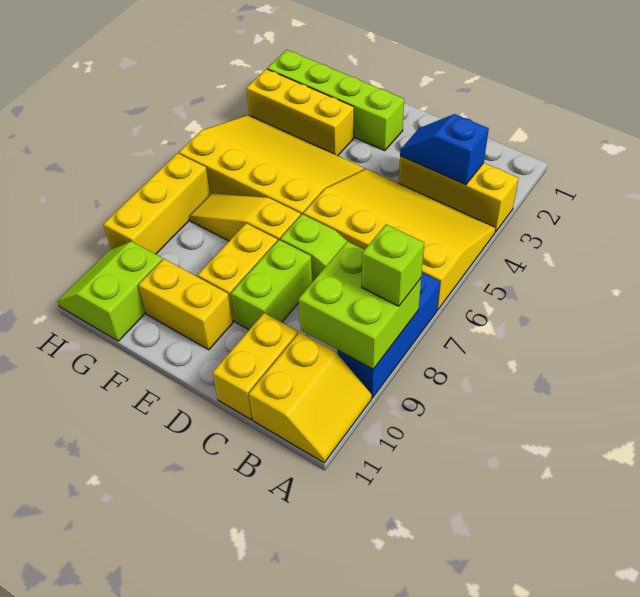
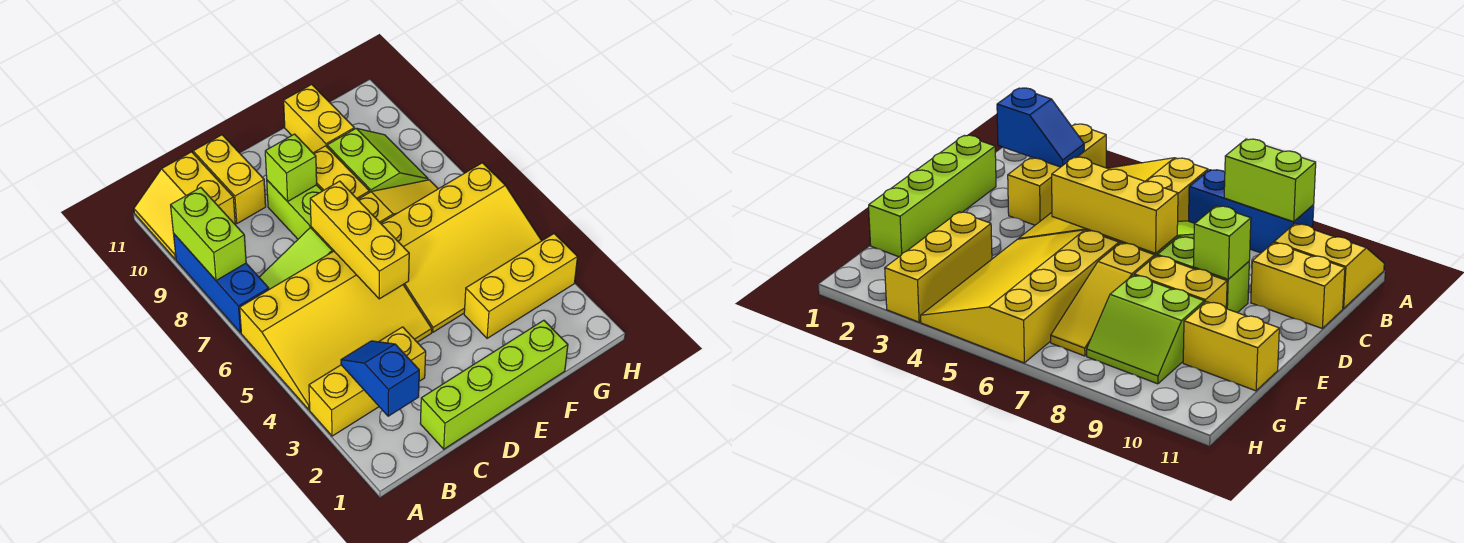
lime brick A8:B9 level 2 -> lime brick A8:A9 level 2
lime brick A8 level 3 -> lime brick D9 level 2
blue slope B3:C3 level 2 top B -> blue slope B2:B3 level 2 top 2
lime brick E2:H2 level 1 -> lime brick C1:F1 level 1
yellow brick E10:F10 level 1 -> yellow brick F10:F11 level 1
lime slope G10:H11 level 1 top G -> lime slope F8:G9 level 1 top F
yellow brick H7:H9 level 1 -> yellow brick D5:D7 level 2

